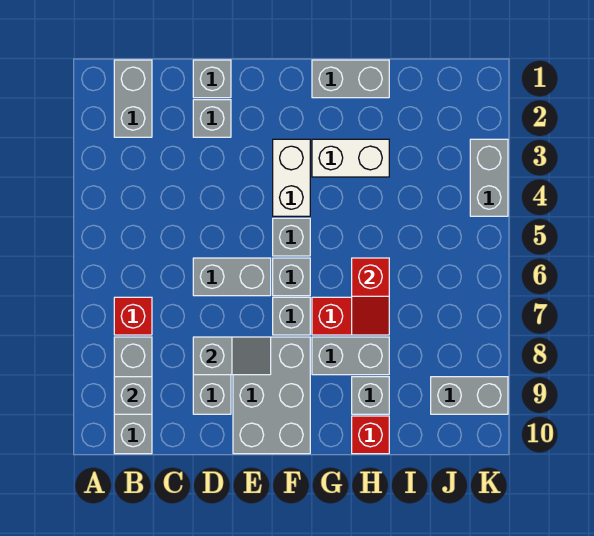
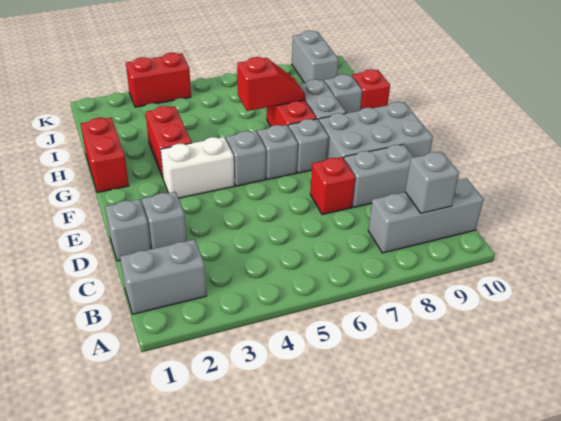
red brick B7 level 1 -> red brick D7 level 1
grey brick D6:E6 level 1 -> none
grey slope D8:E8 level 2 top D -> none
grey brick G1:H1 level 1 -> red brick G1:H1 level 1
white brick G3:H3 level 1 -> red brick G3:H3 level 1
grey brick K3:K4 level 1 -> red brick K3:K4 level 1

